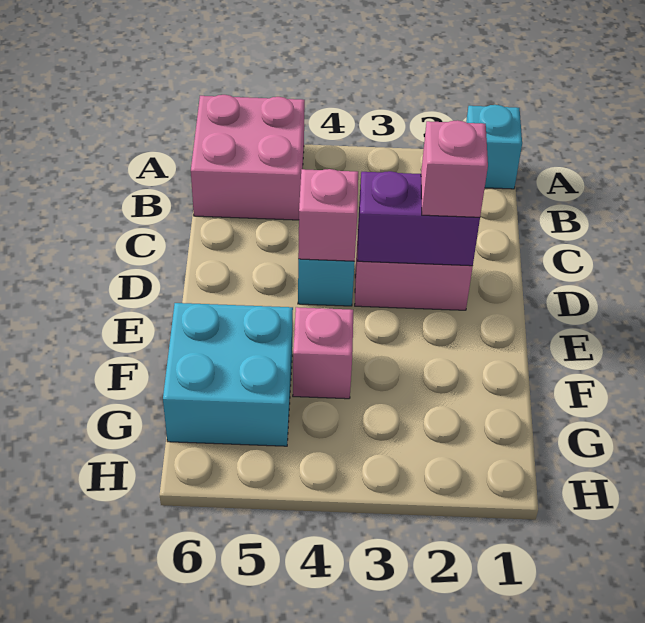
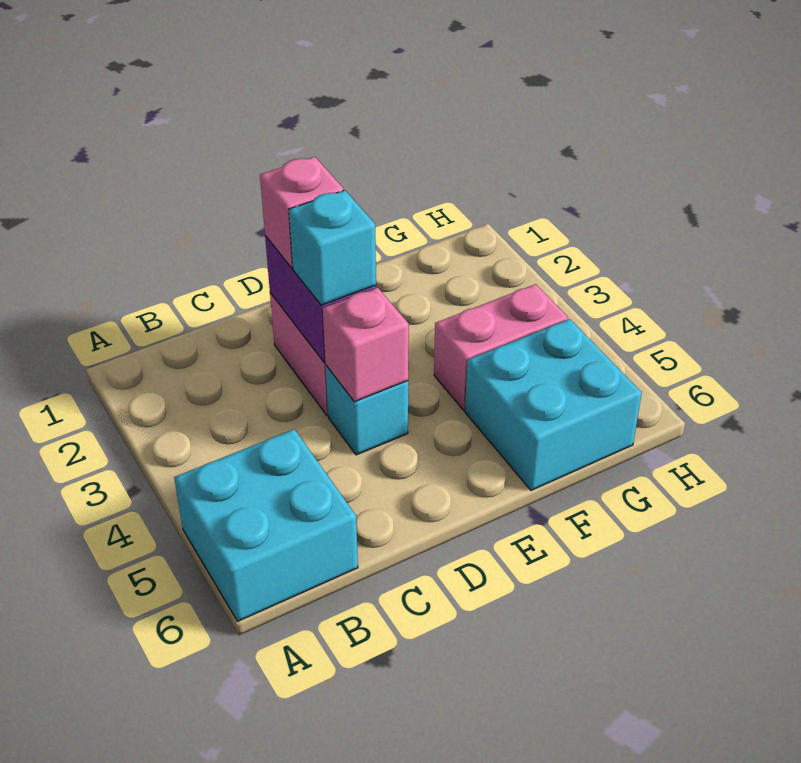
cyan brick A1 level 1 -> cyan brick D3 level 3
pink brick A5:B6 level 1 -> cyan brick A5:B6 level 1
pink brick F4 level 1 -> pink brick F4:G4 level 1

